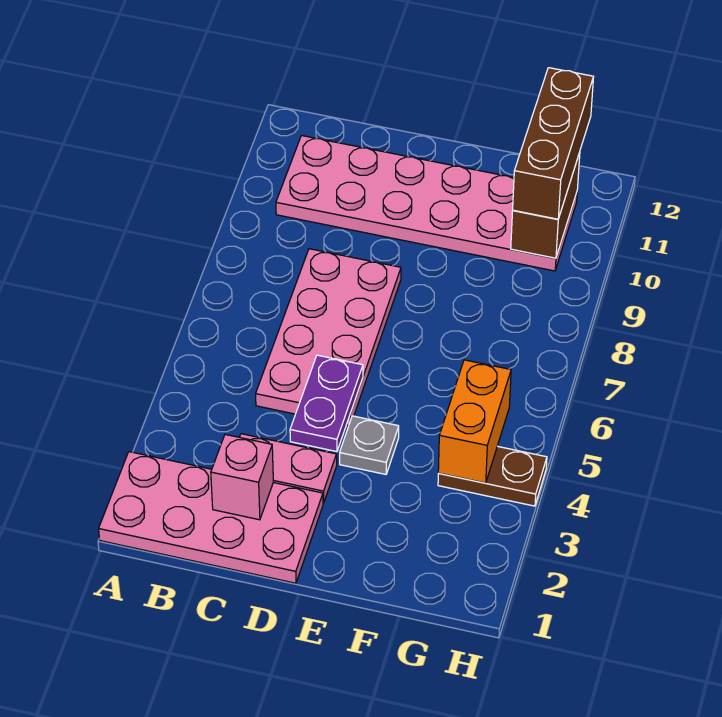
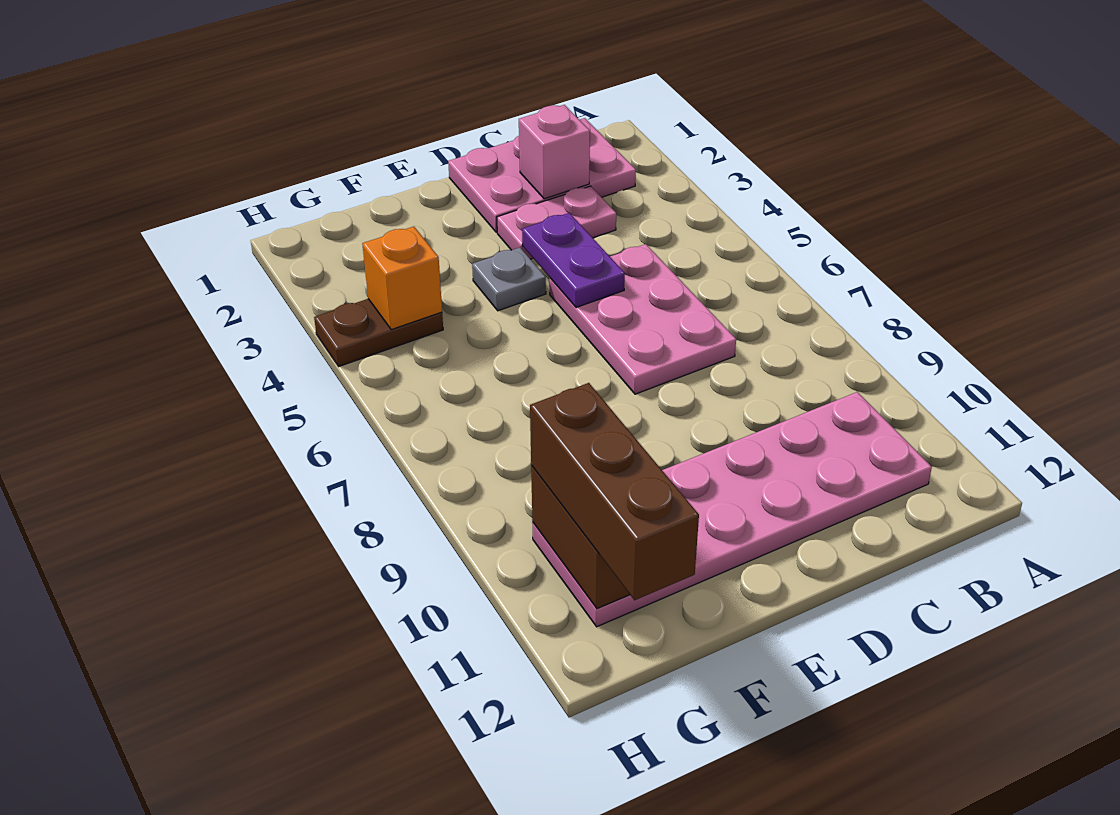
pink plate A1:D2 level 1 -> pink plate B1:D2 level 1
pink plate C5:D8 level 1 -> pink plate C5:D7 level 1
orange brick G4:G5 level 2 -> orange brick G4 level 2

